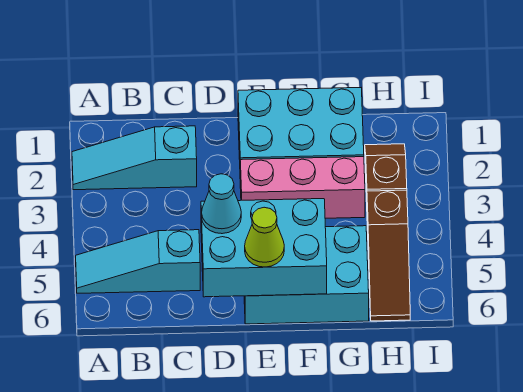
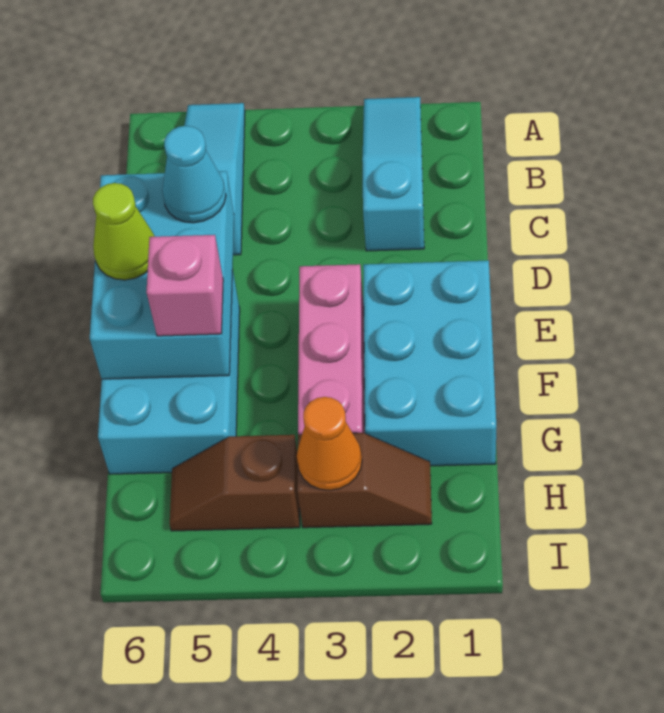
none -> pink brick F5 level 3
none -> orange cone H3 level 2
brown slope H4:H6 level 1 top 4 -> brown slope H4:H5 level 1 top 4

